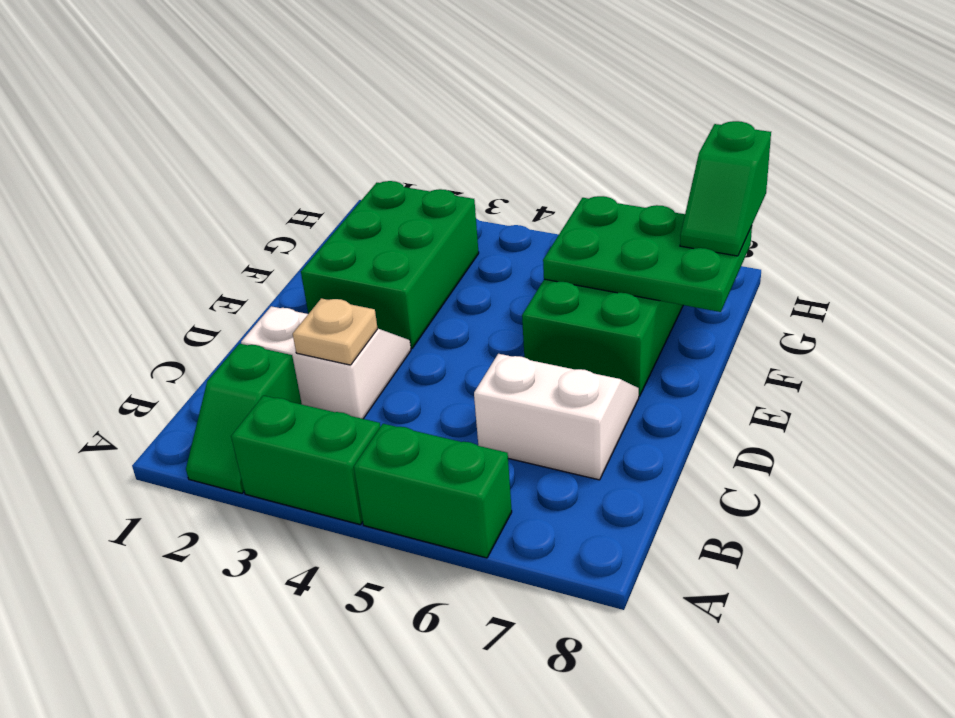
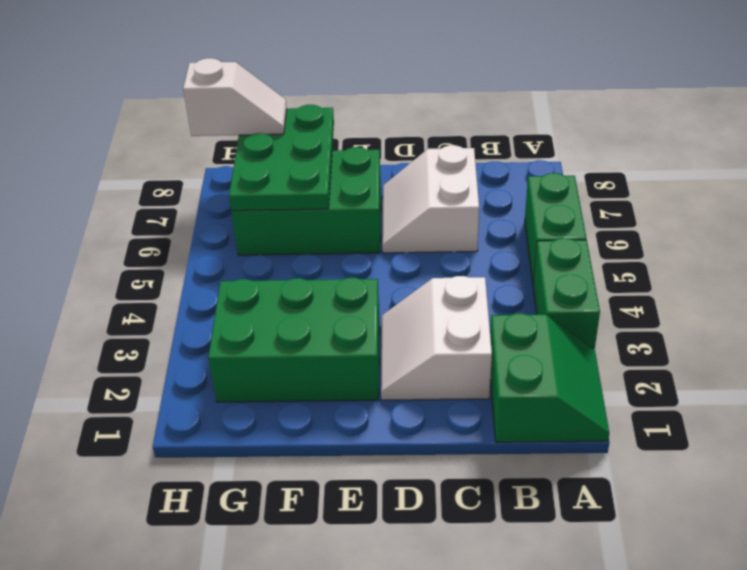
green slope A2:B2 level 1 top B -> green slope A1:B2 level 1 top B
tan plate C3 level 2 -> none
green slope G8:H8 level 3 top H -> white slope G8:H8 level 3 top H

